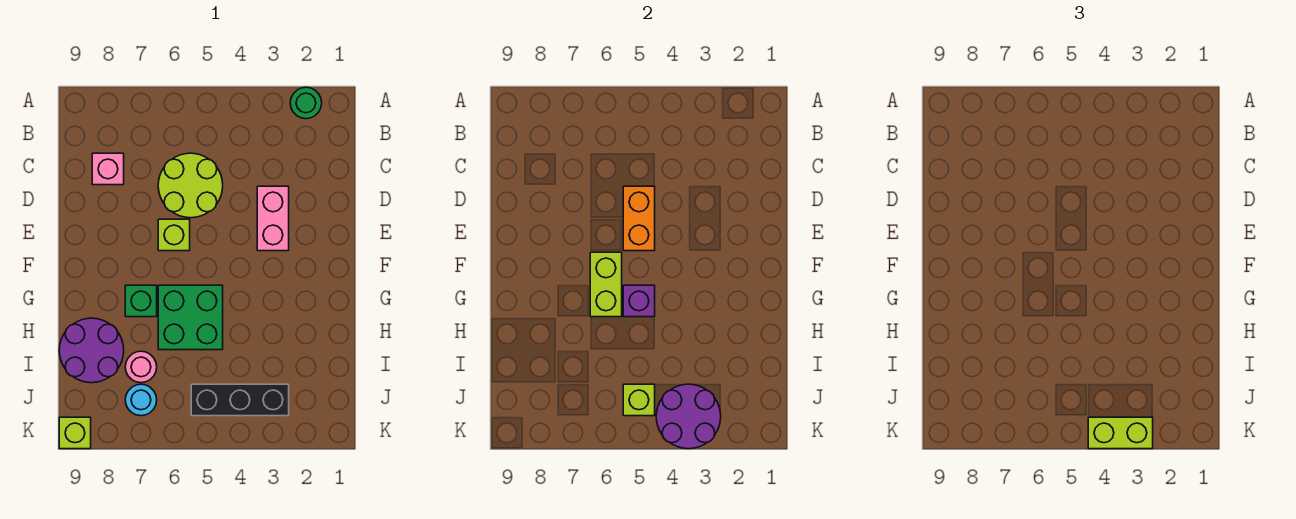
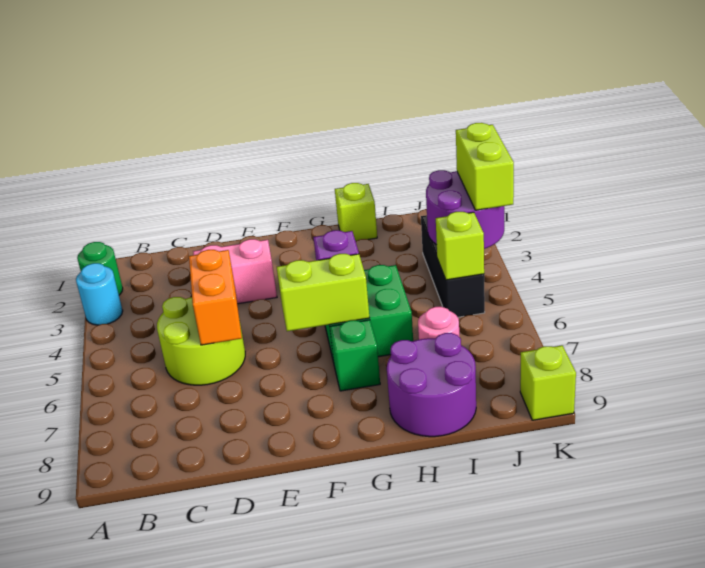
pink brick C8 level 1 -> none
orange brick D5:E5 level 2 -> orange brick D5:D6 level 2
lime brick E6 level 1 -> lime brick H1 level 1
cyan round brick J7 level 1 -> cyan round brick A3 level 1

